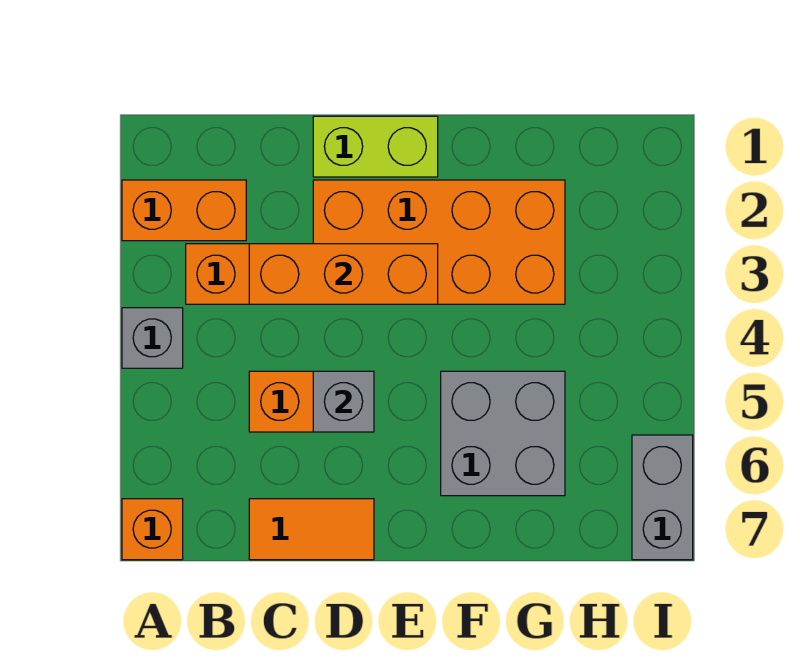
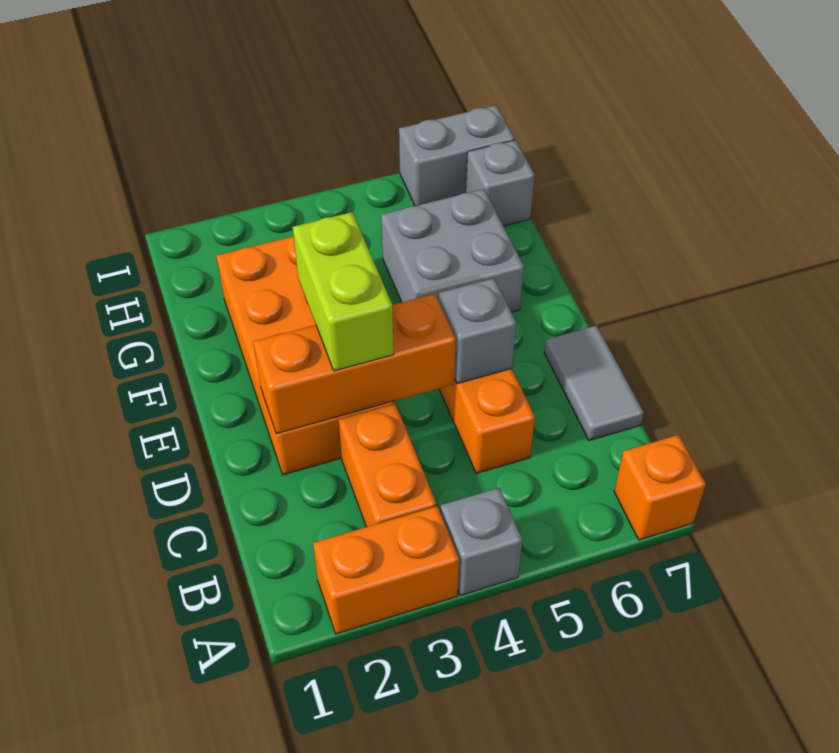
orange brick A2:B2 level 1 -> orange brick A2:A3 level 1
orange brick C3:E3 level 2 -> orange brick D2:D4 level 2
orange tile C7:D7 level 1 -> grey tile C7:D7 level 1
lime brick D1:E1 level 1 -> lime brick D3:E3 level 3
none -> grey brick H7 level 1

